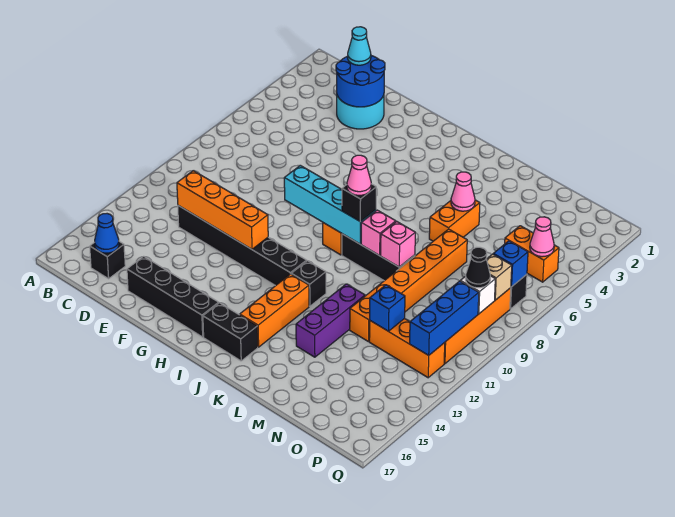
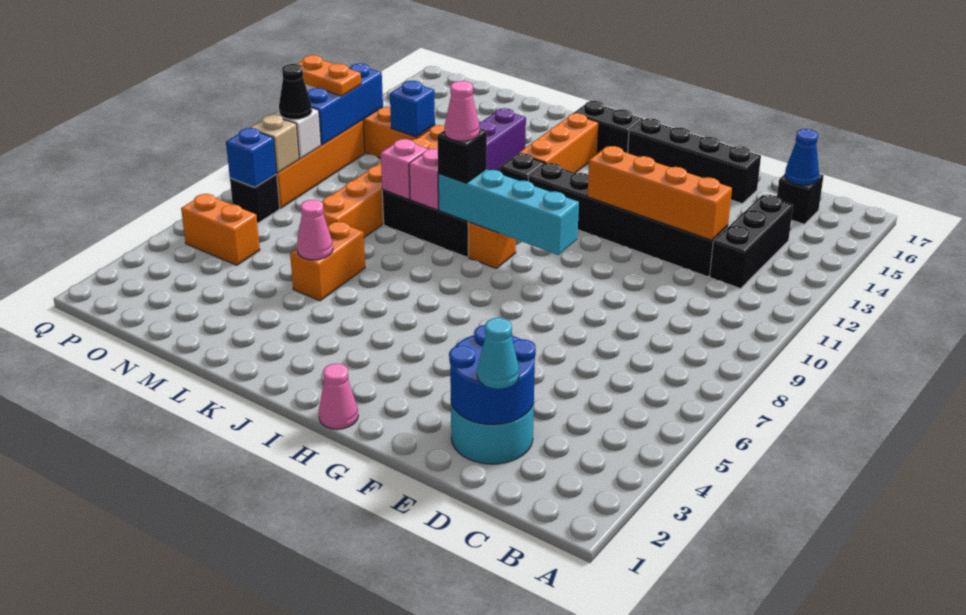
none -> black brick C12:C14 level 1
pink cone P5 level 2 -> pink cone H1 level 1
none -> orange plate P11:Q11 level 3

